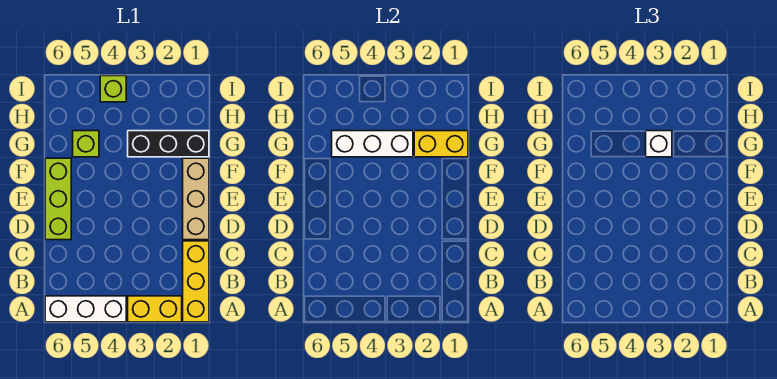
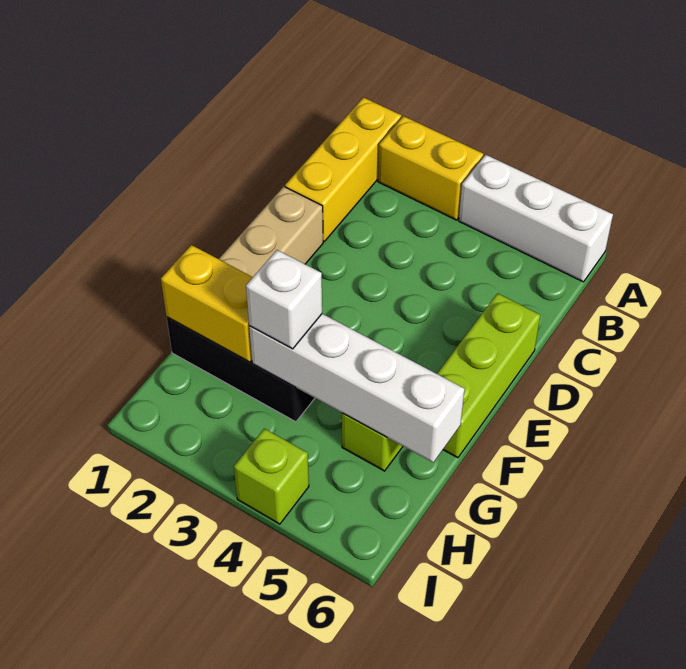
white brick G3:G5 level 2 -> white brick G3:G6 level 2

